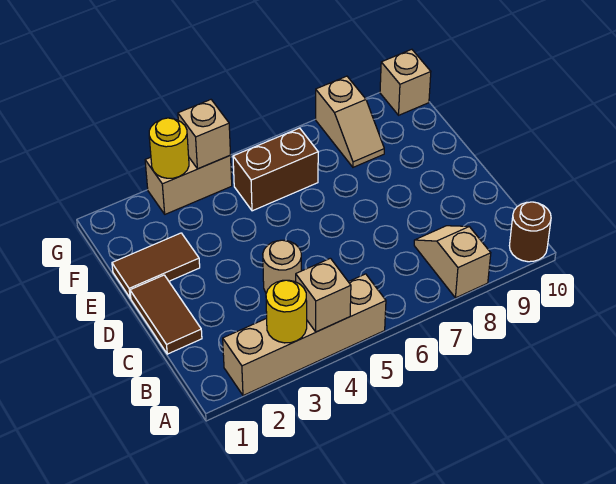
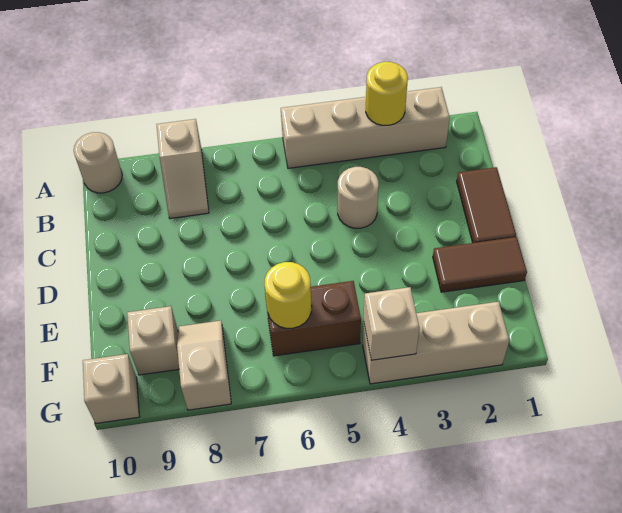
tan brick A4 level 2 -> tan brick F9 level 1
brown round brick A10 level 1 -> tan round brick A10 level 1
tan brick G3:G4 level 1 -> tan brick G2:G4 level 1
yellow round brick G3 level 2 -> yellow round brick F6 level 2

